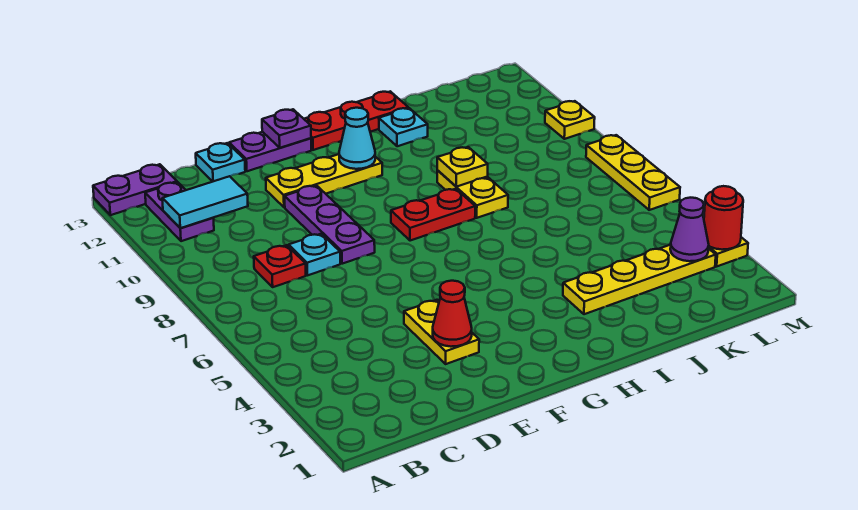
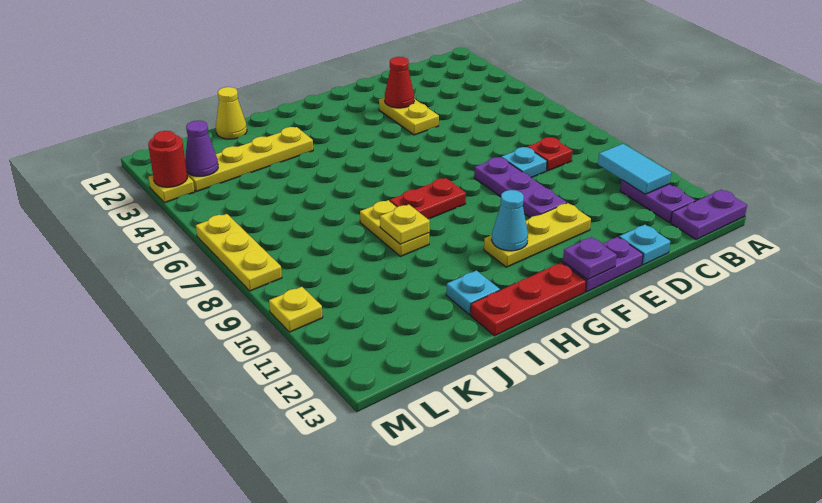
cyan tile B11:C11 level 2 -> cyan tile B10:B11 level 2
none -> yellow cone J1 level 1

